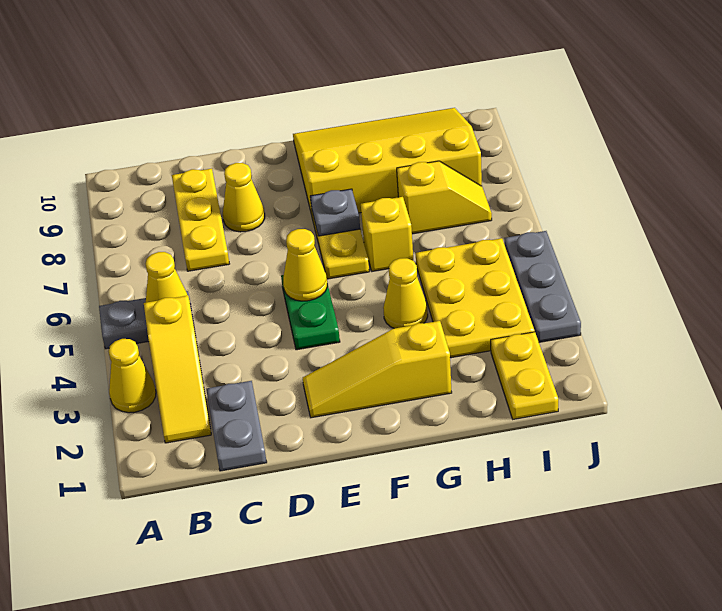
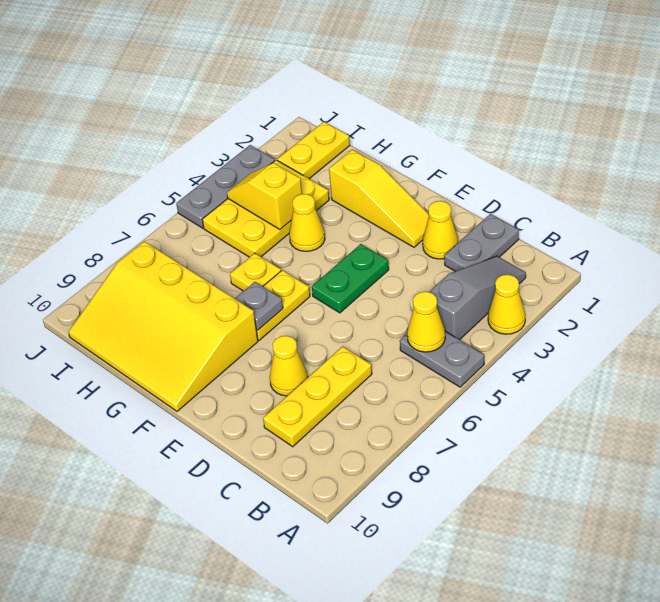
yellow slope B2:B4 level 1 top 4 -> grey slope B2:B4 level 1 top 4
yellow cone E5 level 2 -> yellow cone D2 level 1
yellow brick G6 level 1 -> yellow plate G6 level 1
yellow slope H7:I7 level 1 top H -> yellow slope H4:I4 level 2 top H

